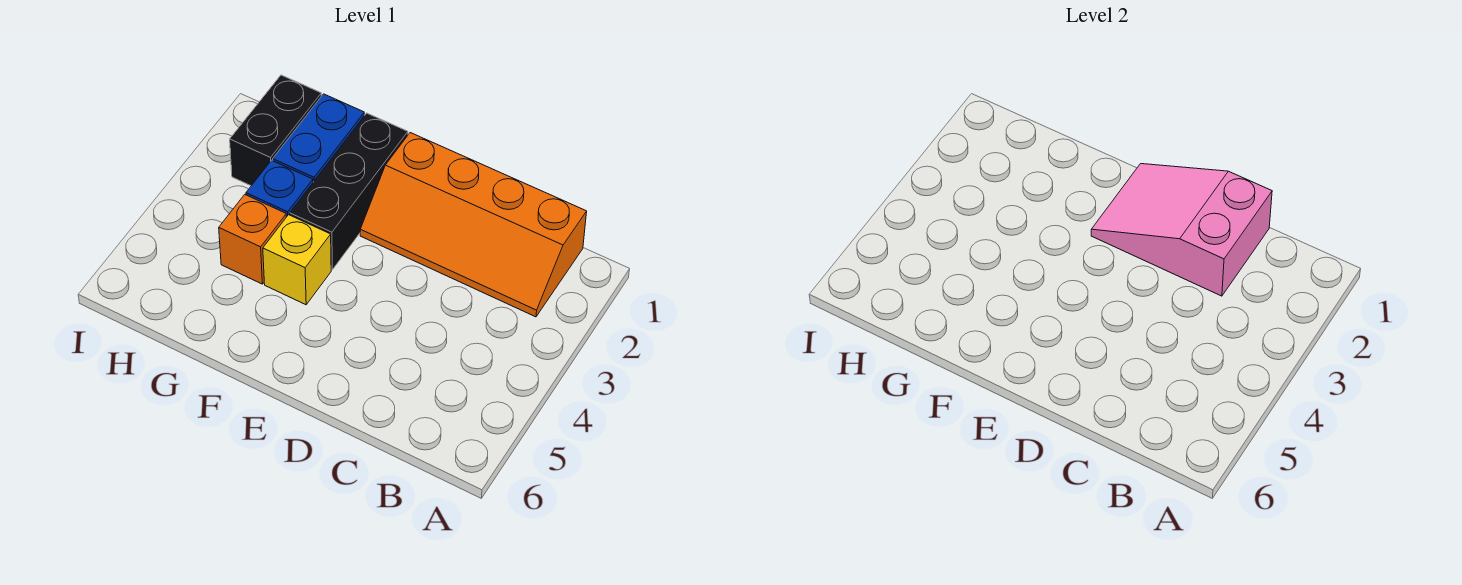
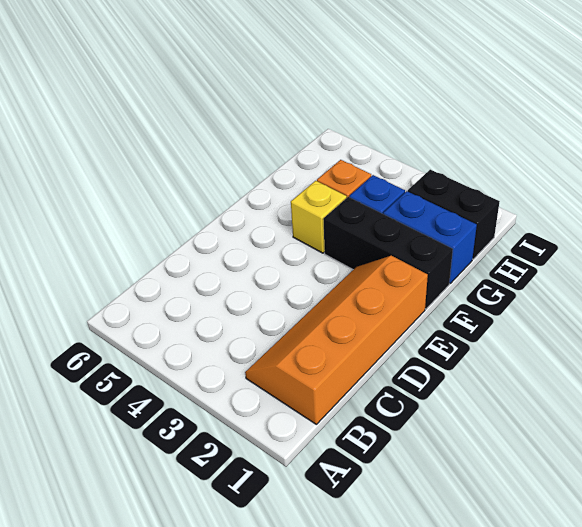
pink slope C1:E2 level 2 top C -> none

